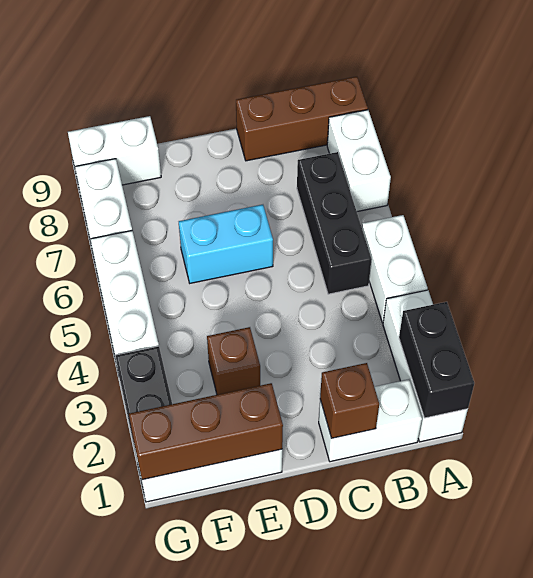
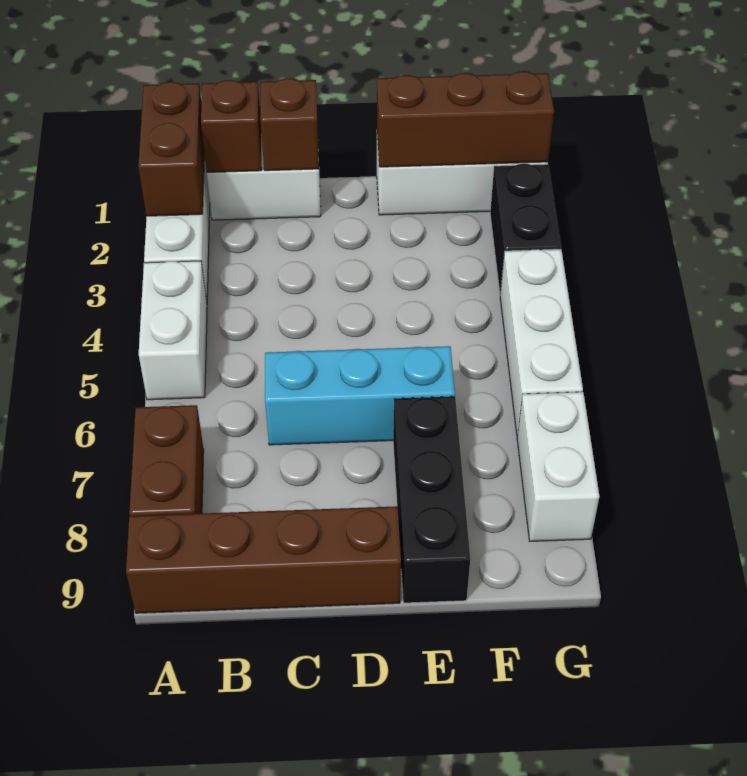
black brick A1:A2 level 2 -> brown brick A1:A2 level 2
white brick A7:A8 level 1 -> brown brick A7:A8 level 1
brown brick A9:C9 level 1 -> brown brick A9:D9 level 1
black brick B5:B7 level 1 -> black brick E7:E9 level 1
cyan brick D6:E6 level 1 -> cyan brick C6:E6 level 1
brown brick E3 level 1 -> brown brick B1 level 2
white brick F9:G9 level 1 -> none

